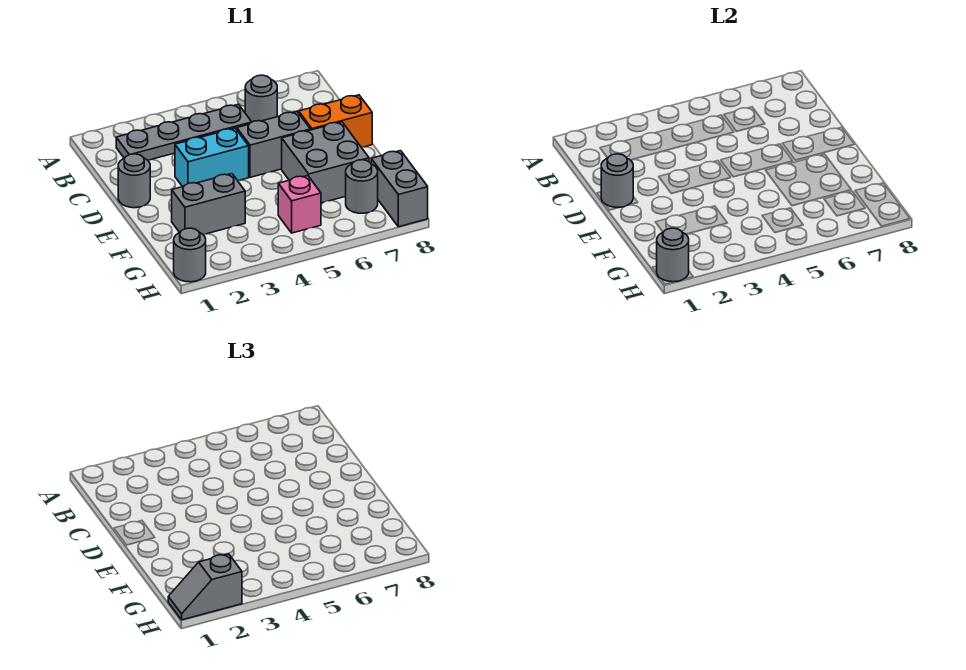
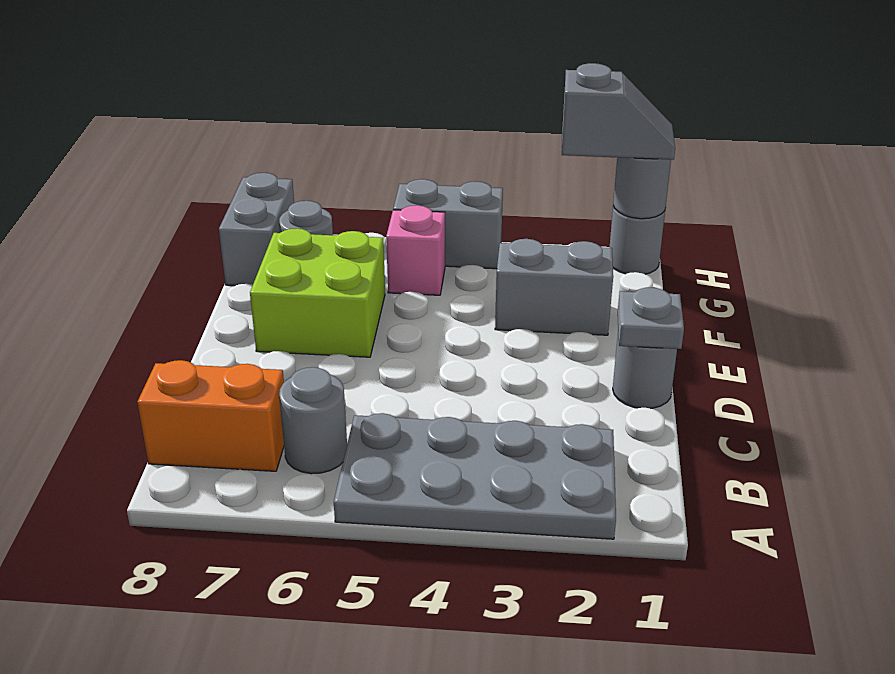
grey plate B2:B5 level 1 -> grey plate A2:B5 level 1
grey round brick D1 level 2 -> grey plate D1 level 2
cyan brick D3:D4 level 1 -> none
grey brick D5:D6 level 1 -> grey brick H4:H5 level 1
orange brick D7:D8 level 1 -> orange brick B7:B8 level 1
grey brick E6:F7 level 1 -> lime brick E6:F7 level 1

